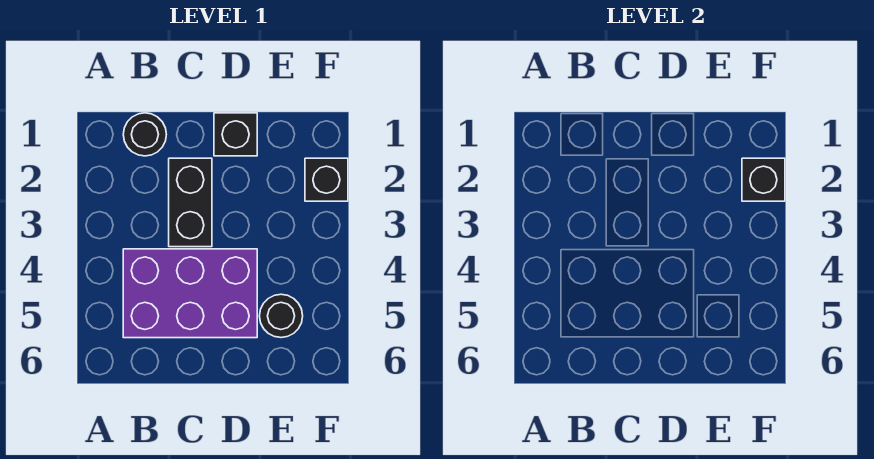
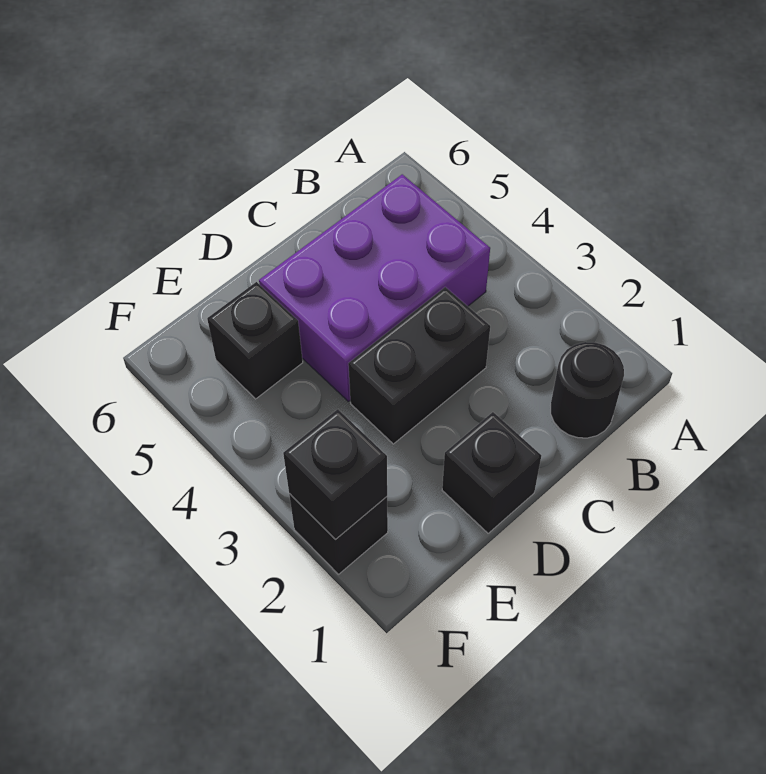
black brick C2:C3 level 1 -> black brick C3:D3 level 1
black round brick E5 level 1 -> black brick E5 level 1

